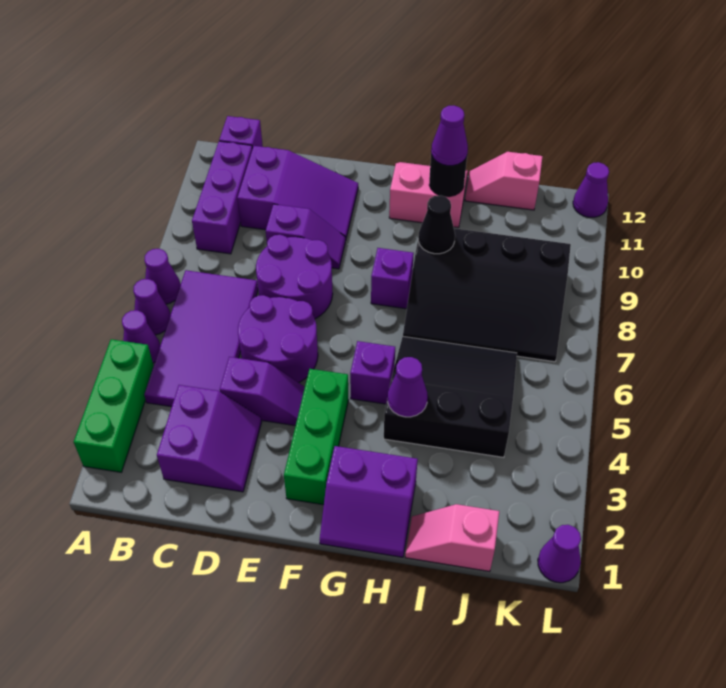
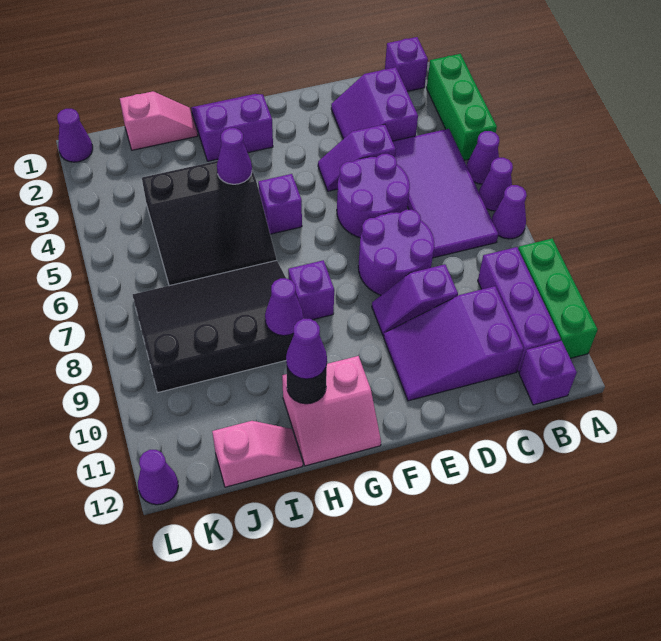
none -> purple brick B1 level 1
green brick F2:F4 level 1 -> green brick A9:A11 level 1
black cone H9 level 2 -> purple cone H9 level 2

